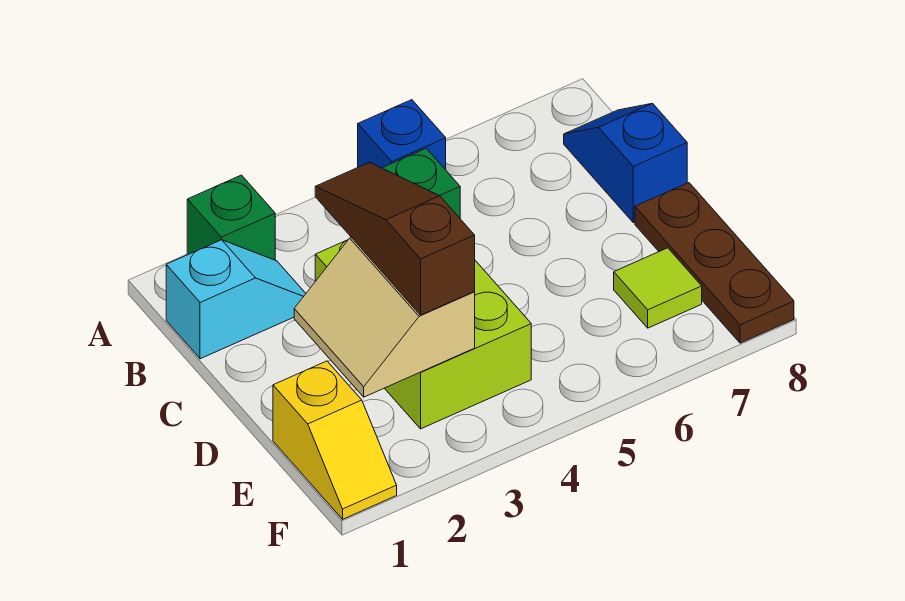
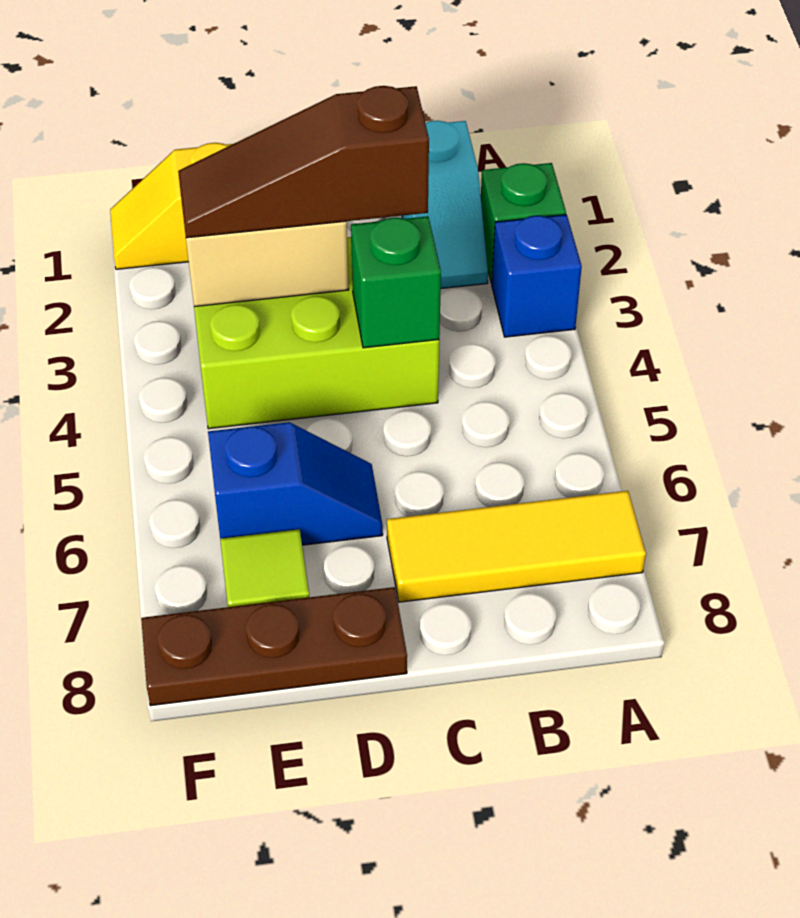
blue brick A5 level 1 -> blue brick A3 level 1
none -> yellow tile A7:C7 level 1
blue slope B8:C8 level 1 top C -> blue slope D6:E6 level 1 top E
brown slope C3:E3 level 3 top E -> brown slope C3:E3 level 3 top C

